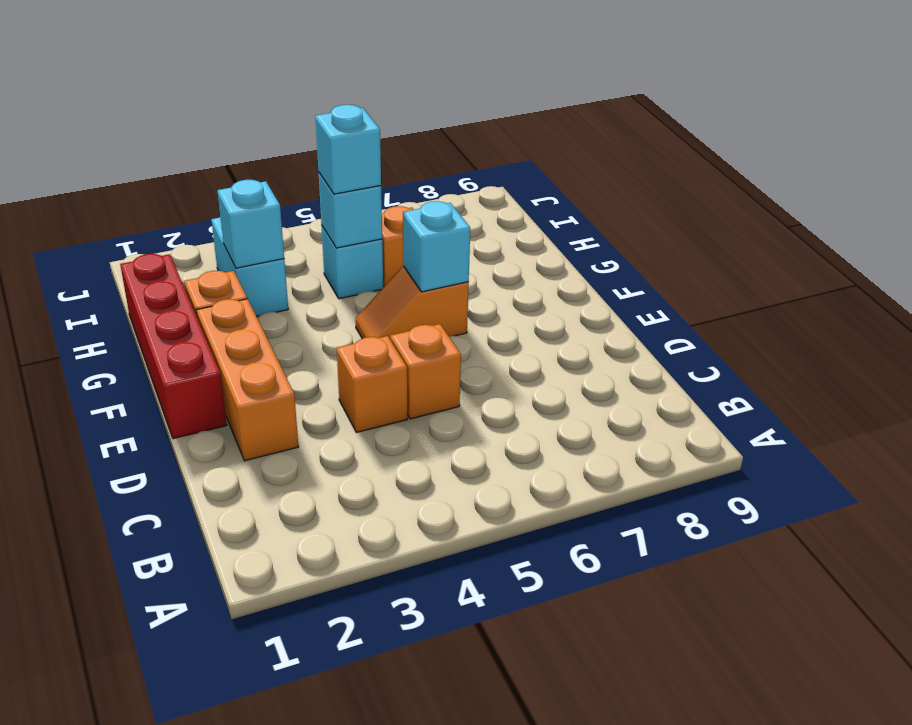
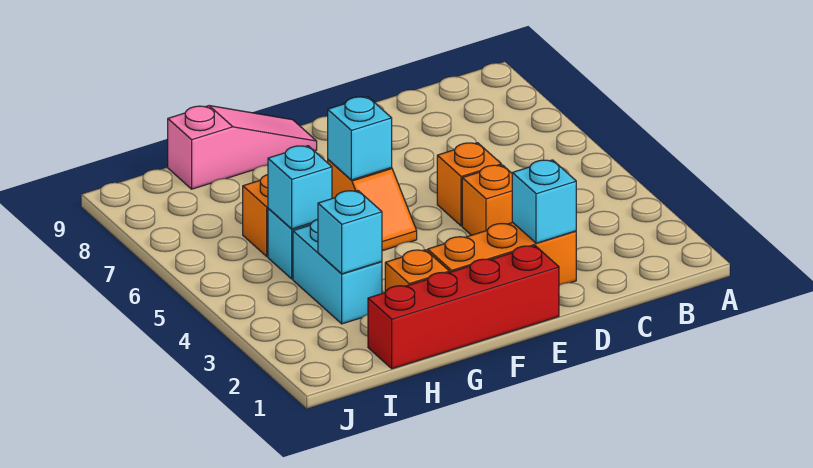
none -> pink slope F9:H9 level 1 top H
cyan brick H3:I3 level 1 -> cyan brick H3:H4 level 1
cyan brick H5 level 3 -> cyan brick D2 level 2

